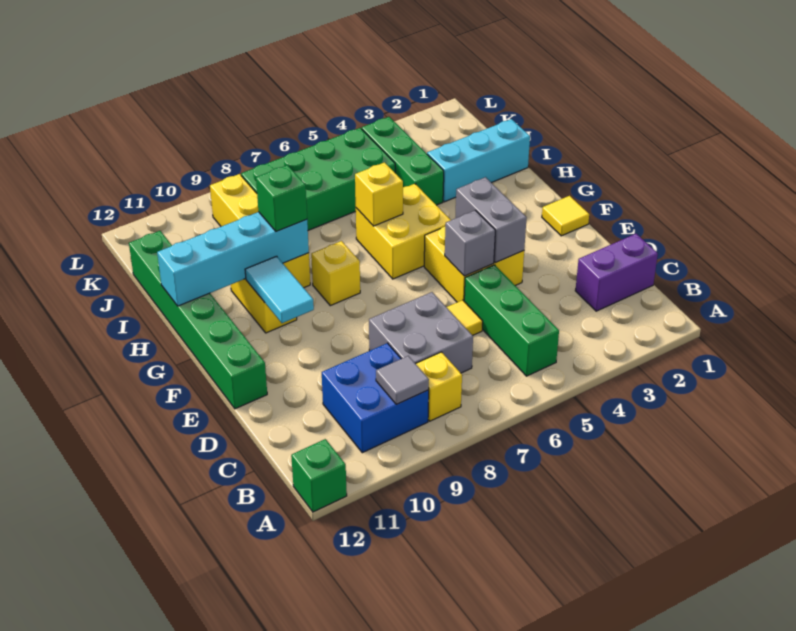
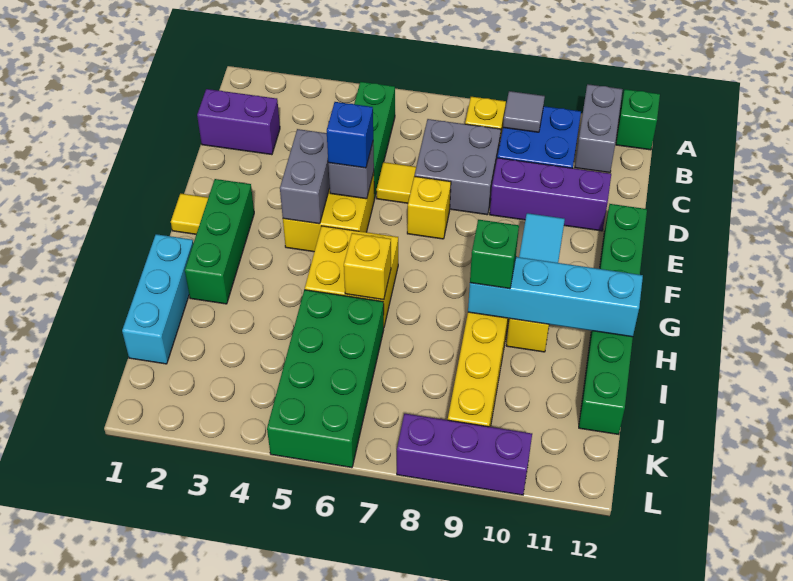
none -> grey brick A11:B11 level 1
none -> purple brick D9:D11 level 1
none -> blue brick E5 level 3
yellow brick G8 level 1 -> yellow brick E7 level 1
cyan brick I1:I3 level 1 -> cyan brick H1:J1 level 1
green brick I4:K4 level 1 -> green brick F2:H2 level 1
green brick J5:K8 level 1 -> green brick I5:L6 level 1
none -> purple brick L8:L10 level 1

